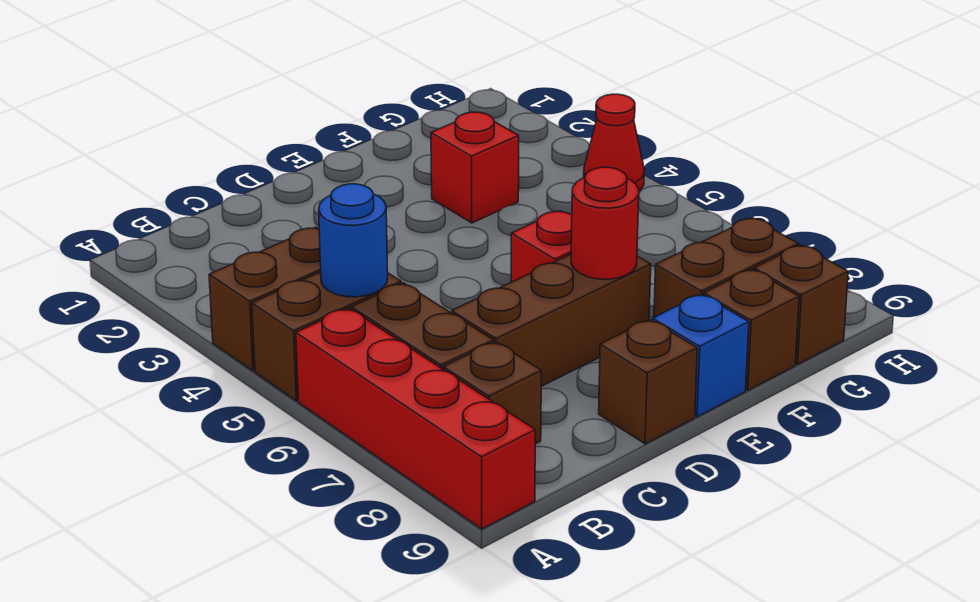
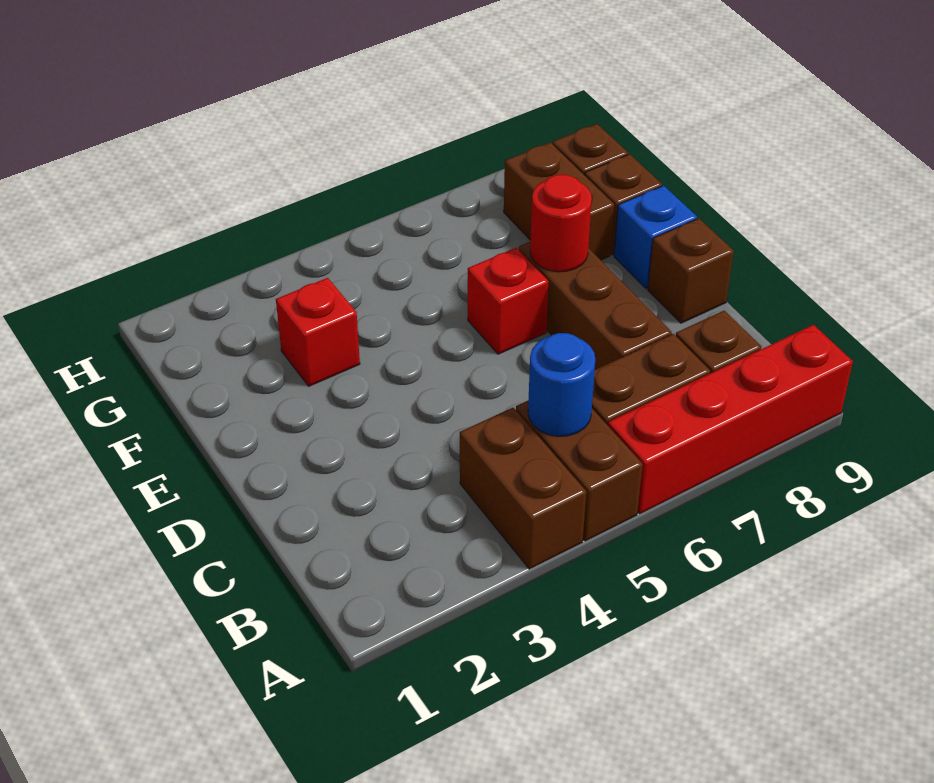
red cone H4 level 1 -> none

